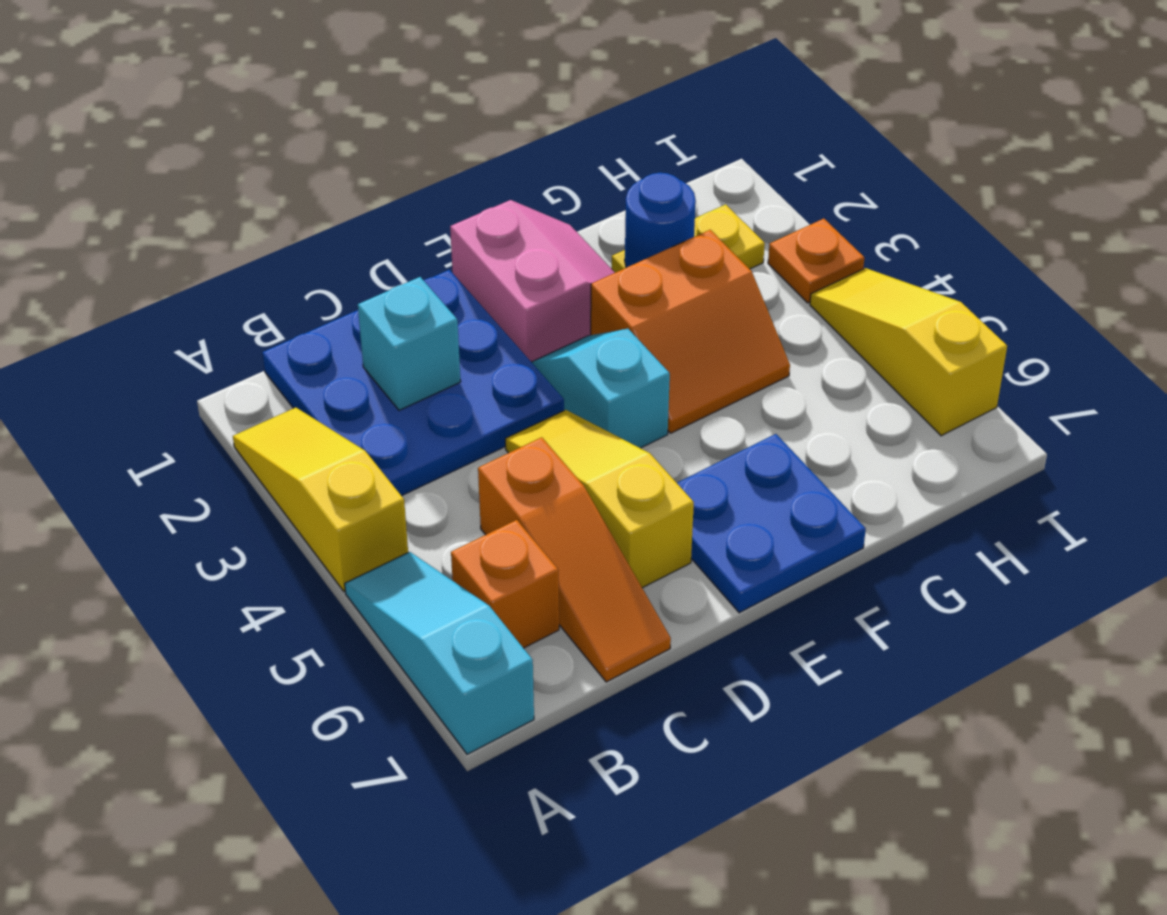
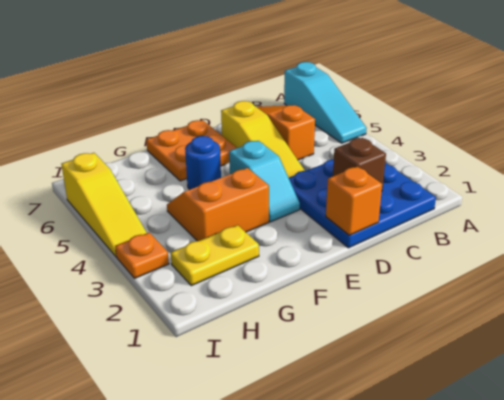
yellow slope A2:A4 level 1 top 4 -> none
orange brick B6 level 1 -> orange brick D1 level 2
cyan brick C2 level 2 -> brown brick C2 level 2
pink slope E1:F2 level 1 top E -> none
blue plate E6:F7 level 1 -> orange plate E6:F7 level 1
blue round brick G2 level 2 -> blue round brick F5 level 1

